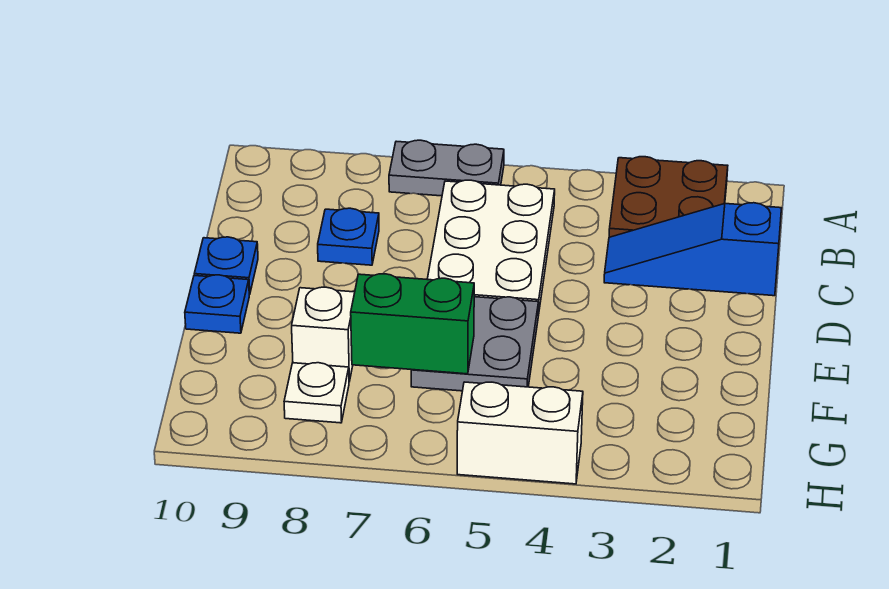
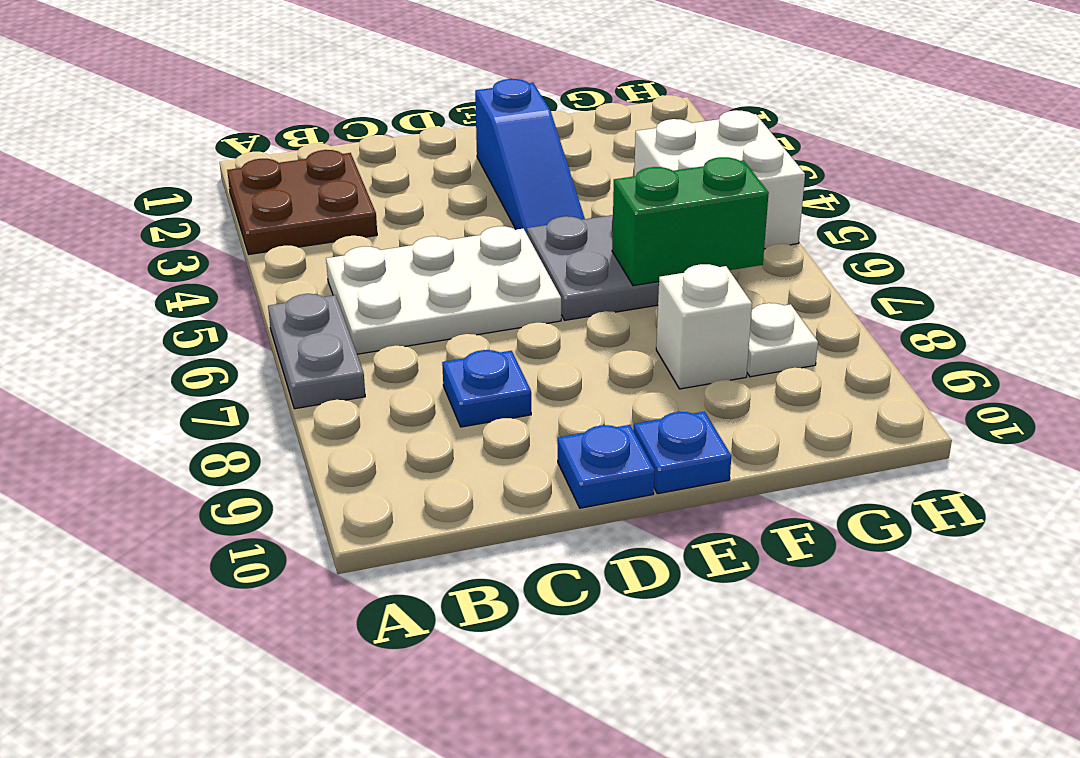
blue slope C1:C3 level 1 top 1 -> blue slope E2:E4 level 1 top 2
green brick F6:F7 level 2 -> green brick F6:G6 level 2
white brick H4:H5 level 1 -> white brick G4:H5 level 1

